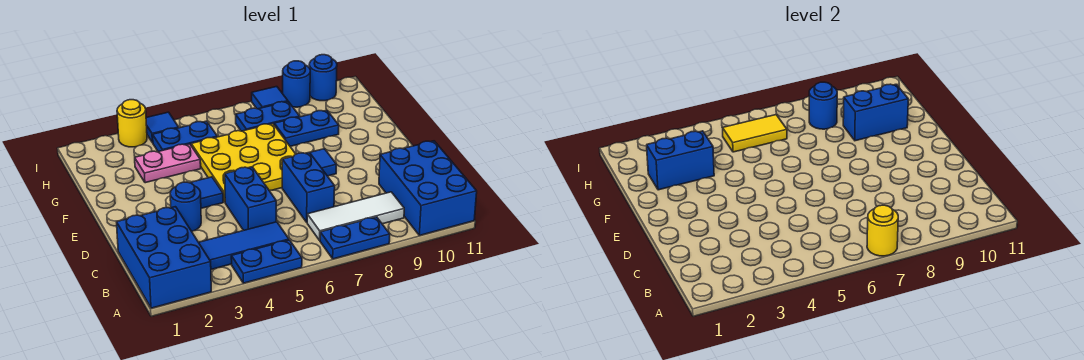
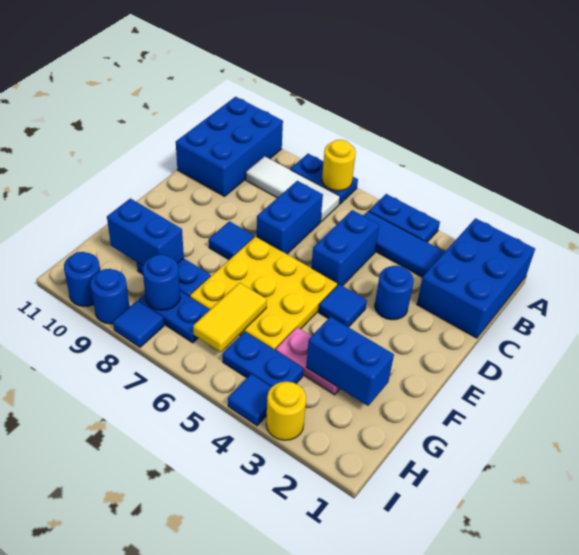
yellow tile H5:H6 level 2 -> yellow tile G6:H6 level 2

